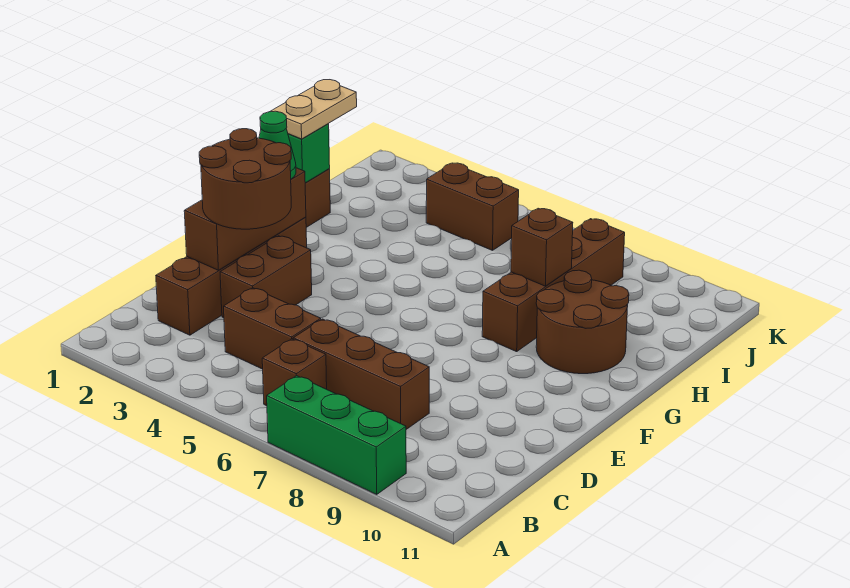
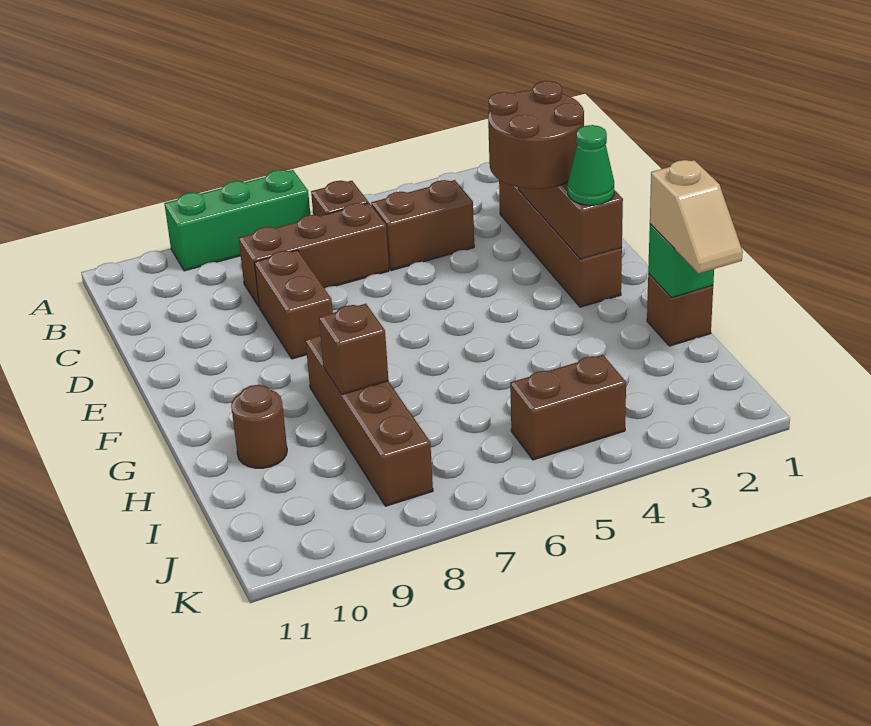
brown brick D3:E3 level 1 -> brown brick D8:E8 level 1
brown round brick G9:H10 level 1 -> brown round brick H10 level 1
tan plate H1:I1 level 3 -> tan slope H1:I1 level 3 top H

